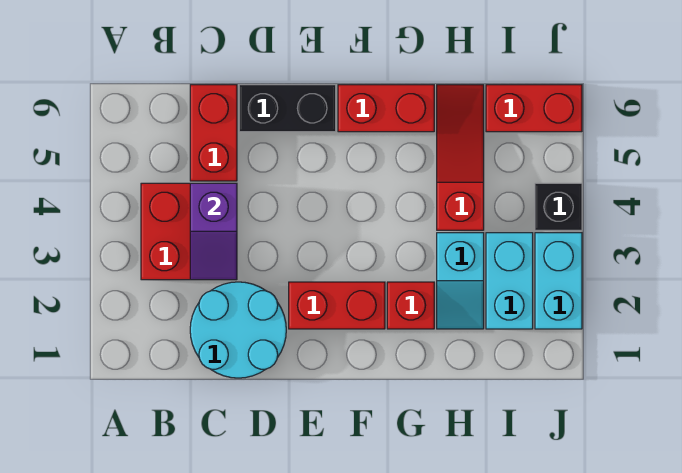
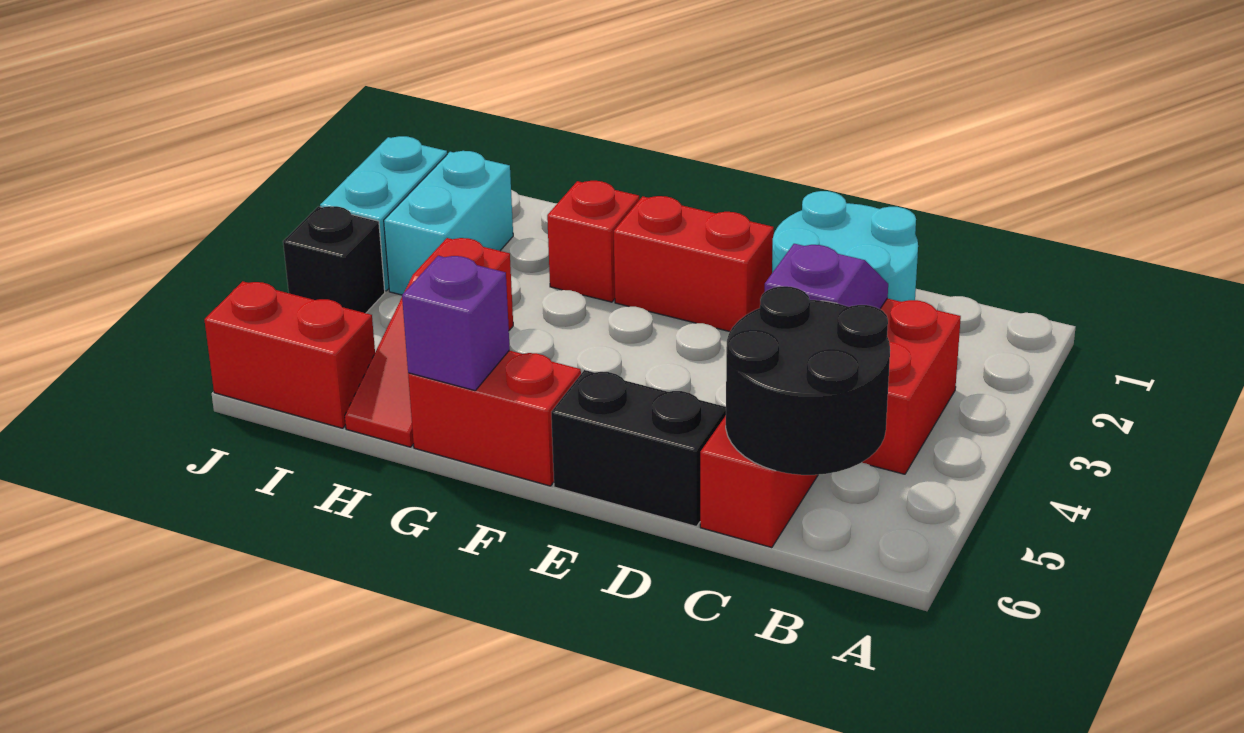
none -> black round brick B5:C6 level 2
none -> purple brick G6 level 2
cyan slope H2:H3 level 1 top 3 -> none

